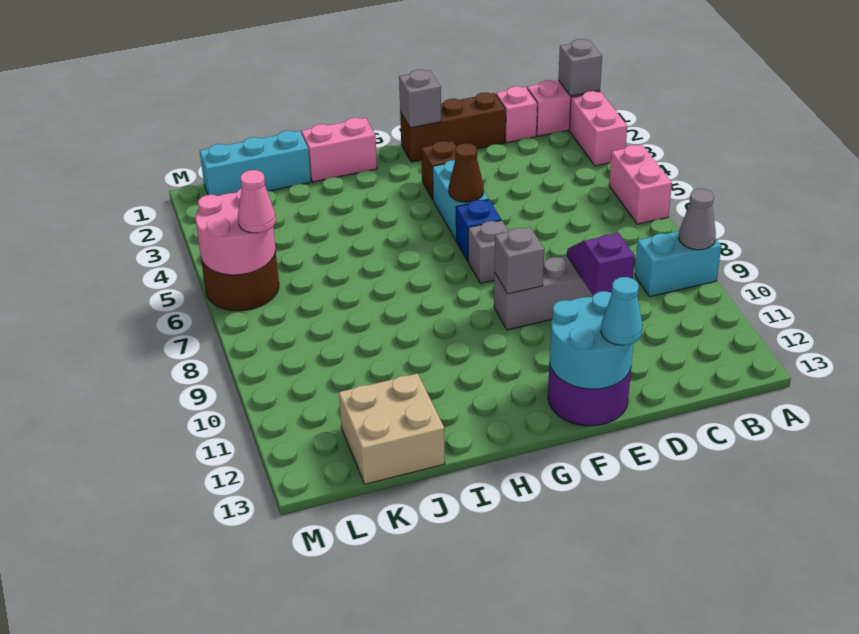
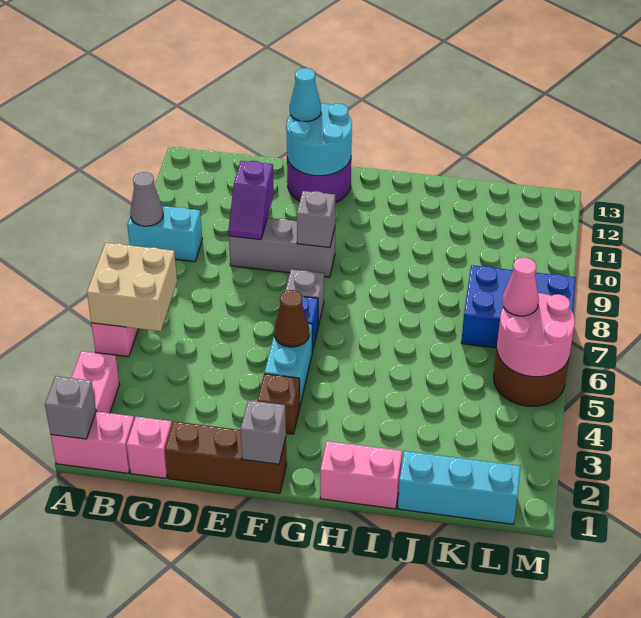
tan brick J12:K13 level 1 -> tan brick A5:B6 level 2
none -> blue brick K7:M8 level 1

